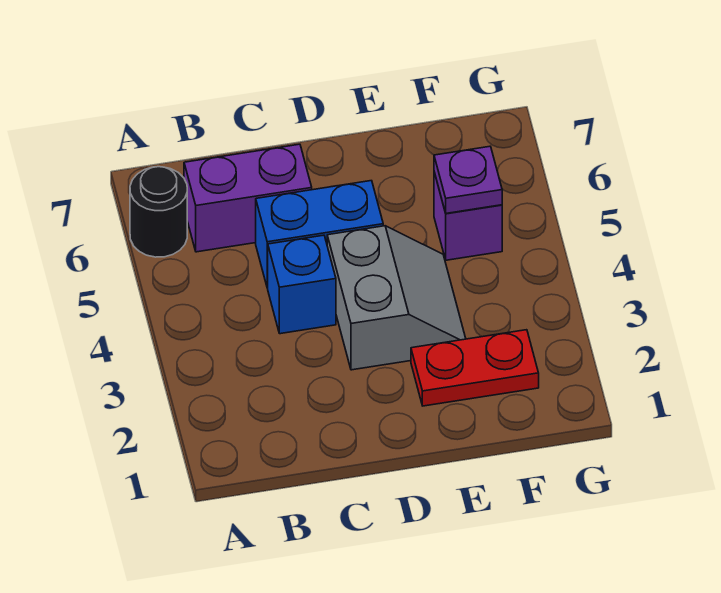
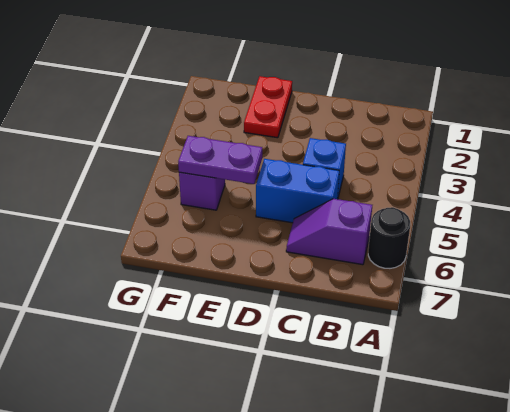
purple brick B6:C6 level 1 -> purple slope B6:C6 level 1 top B
grey slope D3:E4 level 1 top D -> none
red plate E2:F2 level 1 -> red plate E1:E2 level 1
purple plate F5 level 2 -> purple plate E5:F5 level 2

